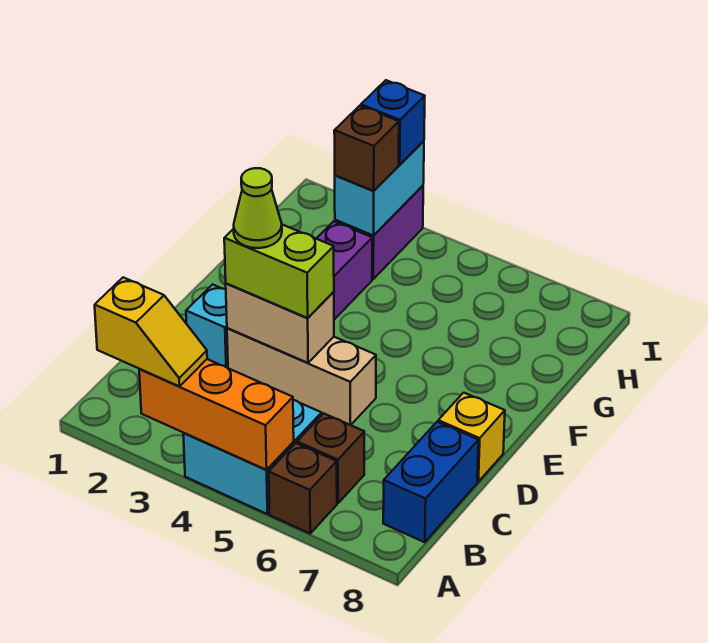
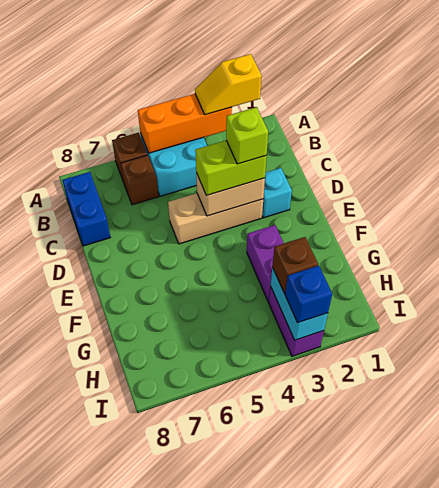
lime cone D3 level 4 -> lime brick D3 level 4
yellow brick D8 level 1 -> none

